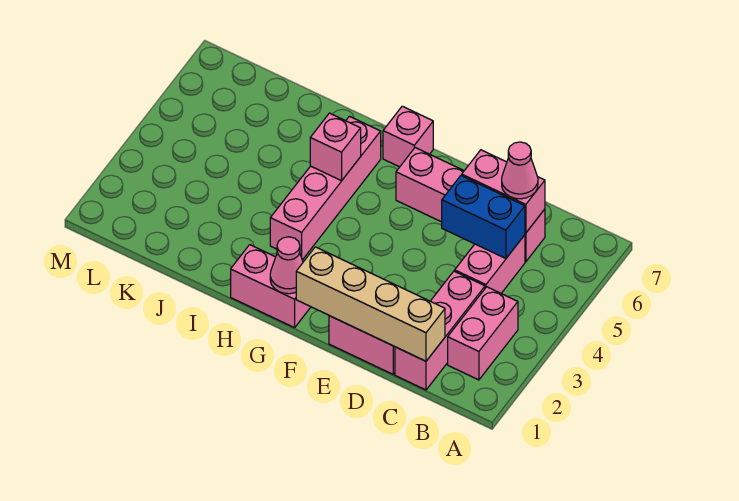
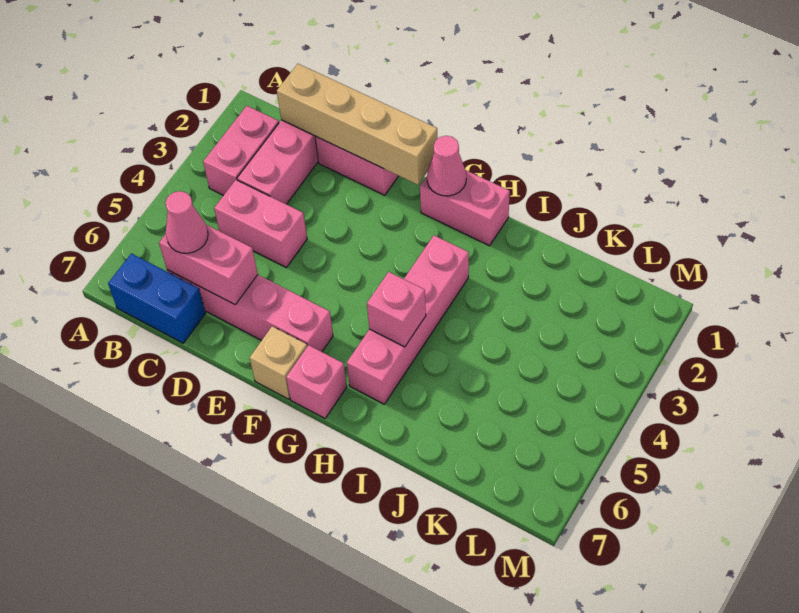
pink brick C4:C5 level 1 -> pink brick C4:D4 level 1
blue brick C5:D5 level 2 -> blue brick B7:C7 level 1
none -> tan brick F7 level 1

